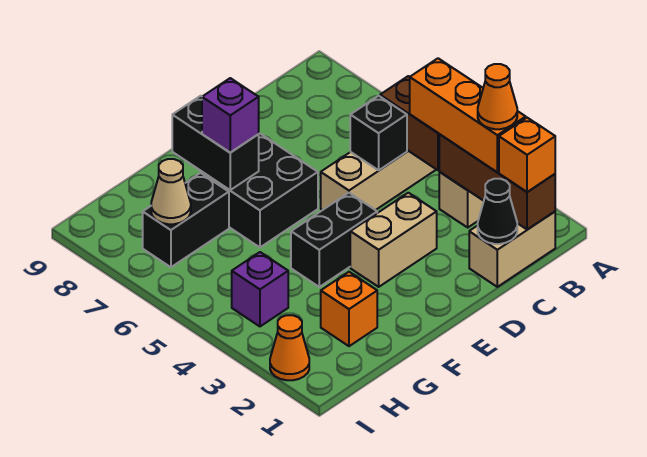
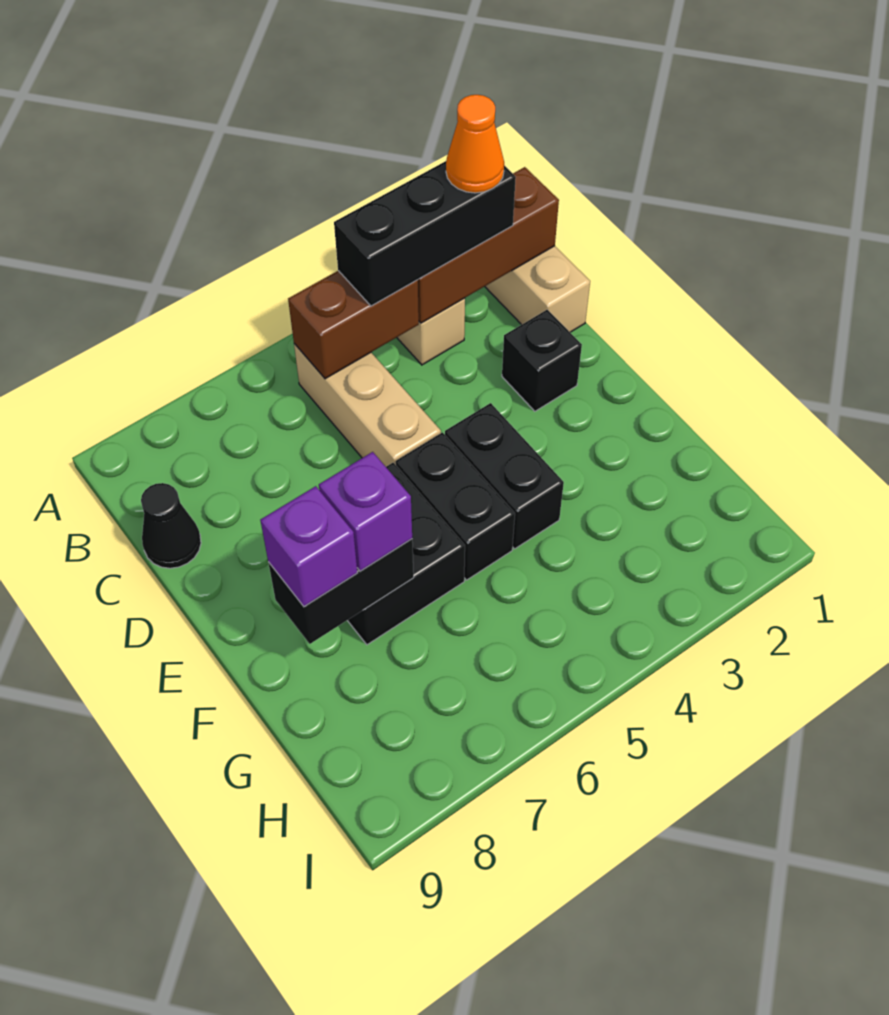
orange brick B1 level 3 -> none
orange brick B2:B4 level 3 -> black brick B2:B4 level 3
black cone C1 level 2 -> black cone C9 level 1
black brick C5 level 2 -> black brick D2 level 1
tan brick D3:E3 level 1 -> none
orange brick G2 level 1 -> none
black brick G7:H7 level 1 -> black brick E5:F5 level 1
purple brick H4 level 1 -> purple brick F8 level 3
tan cone H7 level 2 -> none
orange cone I2 level 1 -> none

